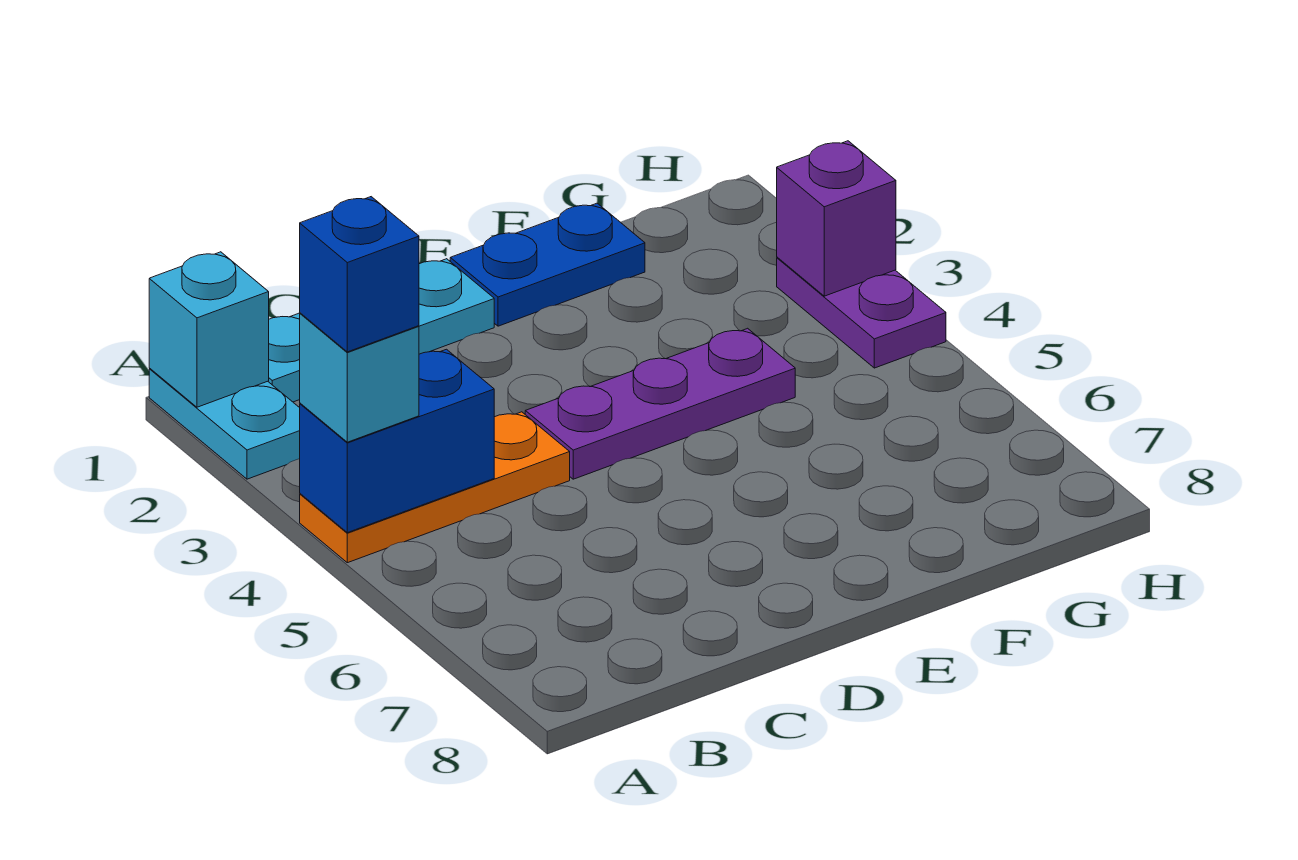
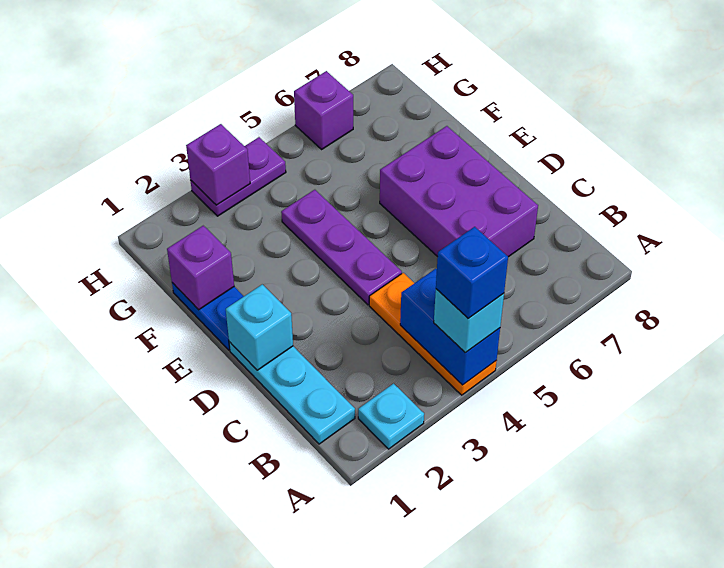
cyan plate A1:A2 level 1 -> cyan plate A2 level 1
cyan brick A1 level 2 -> cyan brick D1 level 2
none -> purple brick C6:E7 level 1
none -> purple brick F1 level 2
none -> purple brick H6 level 1

